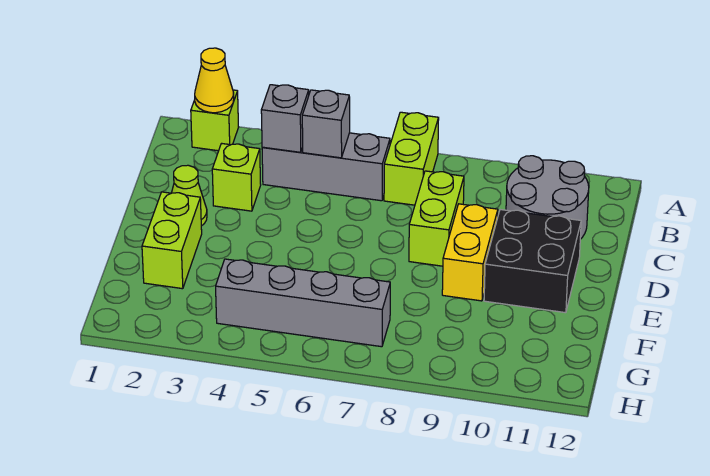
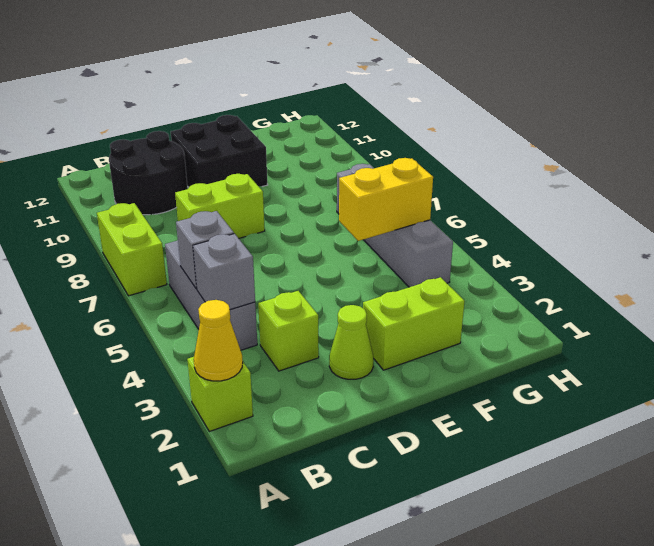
lime brick A7:B7 level 1 -> lime brick A7:A8 level 1
grey round brick B10:C11 level 1 -> black round brick B10:C11 level 1
yellow brick D9:E9 level 1 -> yellow brick F5:G5 level 2

